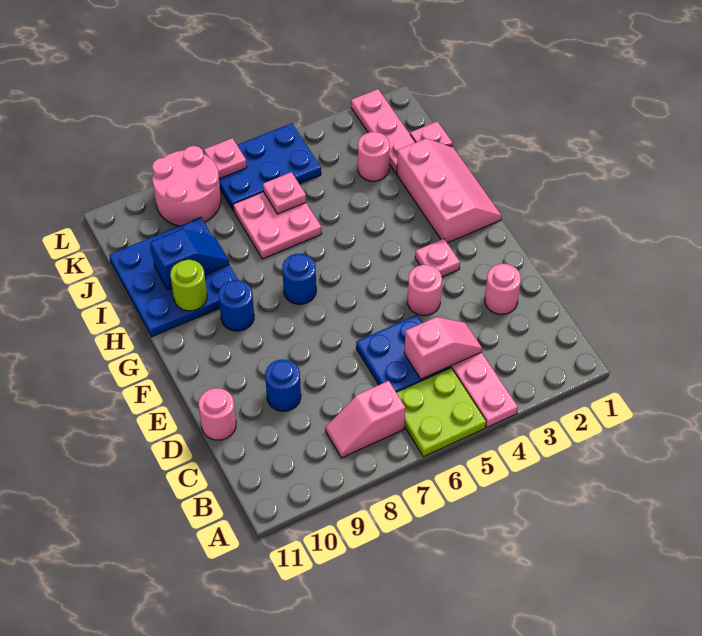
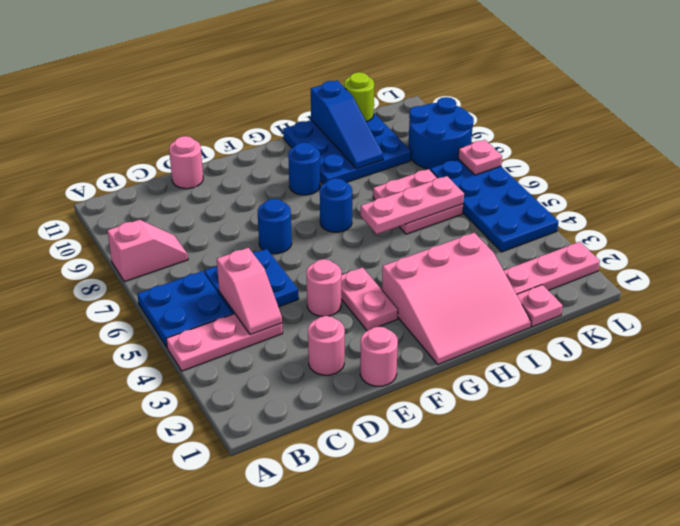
lime plate A5:B6 level 1 -> blue plate A5:B6 level 1
pink slope B7:B8 level 1 top 7 -> pink slope A8:B8 level 1 top A
blue round brick D9 level 1 -> blue round brick E7 level 1
pink plate F3 level 1 -> pink plate F3:F4 level 1
pink slope G1:I2 level 1 top 2 -> pink slope G1:I3 level 1 top 3
lime round brick H10 level 2 -> lime round brick J11 level 2
blue slope I9:I10 level 2 top 10 -> blue slope I9:I11 level 2 top 11
pink round brick J3 level 1 -> pink round brick E1 level 1
pink plate J6 level 2 -> pink plate H6:J6 level 2
blue plate K5:L7 level 1 -> blue plate K4:L7 level 1
pink round brick K8:L9 level 1 -> blue round brick K8:L9 level 1

